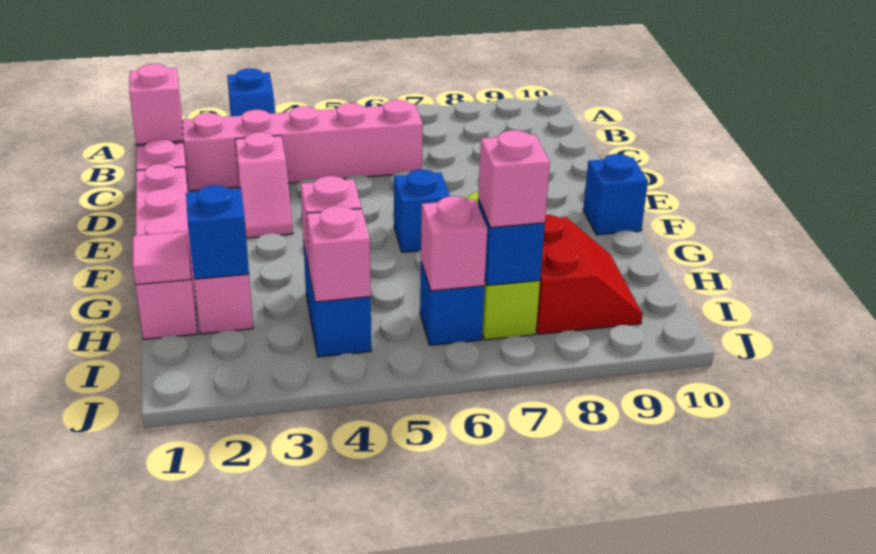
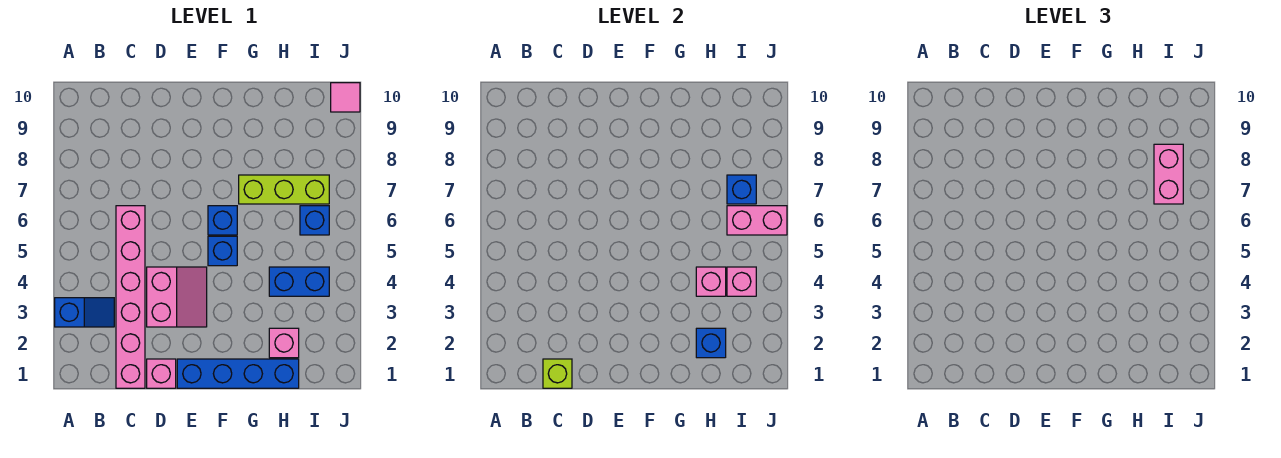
pink brick C1 level 2 -> lime brick C1 level 2
pink slope D3:E3 level 1 top D -> pink slope D3:E4 level 1 top D
pink brick E1:H1 level 1 -> blue brick E1:H1 level 1
blue brick F10 level 1 -> blue brick F5 level 1
pink tile H1 level 2 -> pink tile J10 level 1
red slope H8:I9 level 1 top 8 -> none
pink brick I6 level 2 -> pink brick I6:J6 level 2
pink brick I7 level 3 -> pink brick I7:I8 level 3

